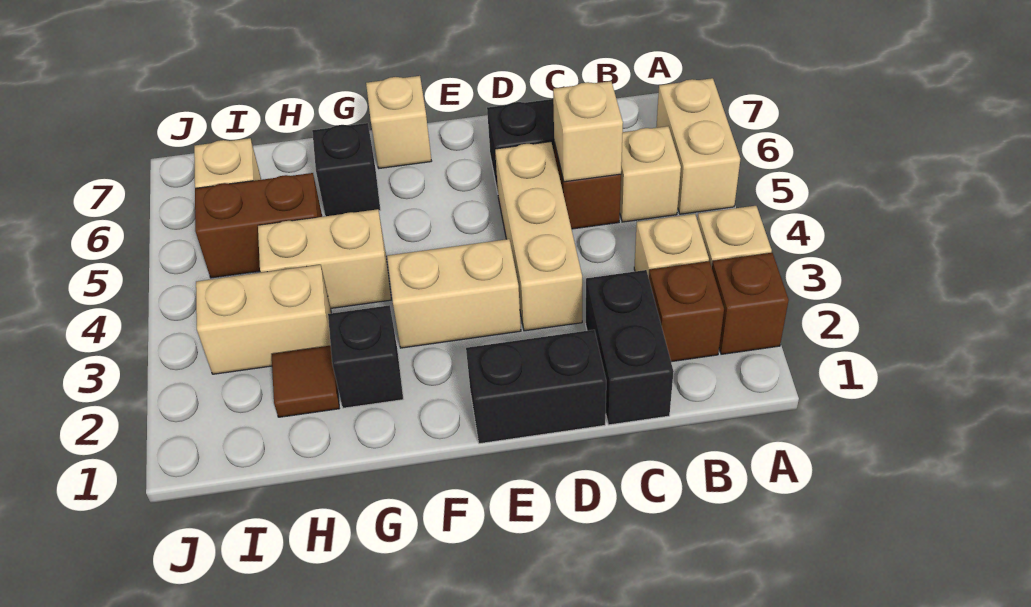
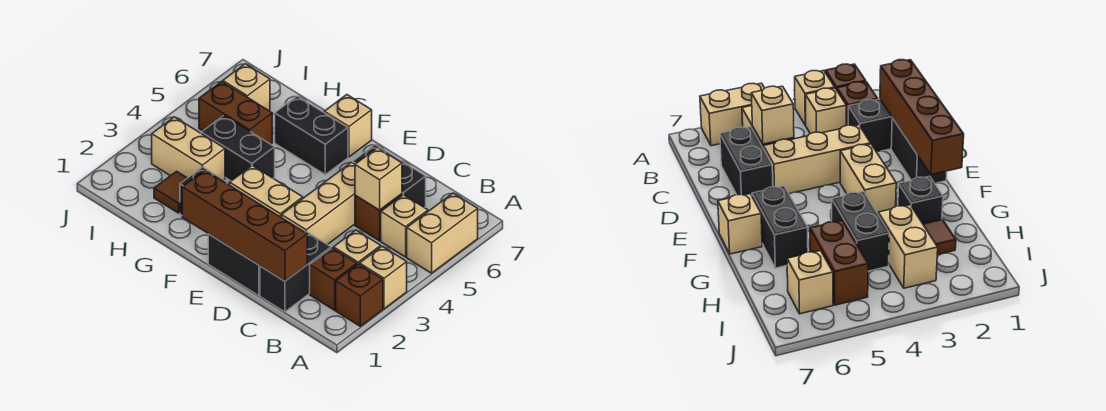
none -> brown brick C1:F1 level 2
tan brick G4:H4 level 1 -> black brick G4:H4 level 1
black brick G6 level 1 -> black brick F6:G6 level 1

